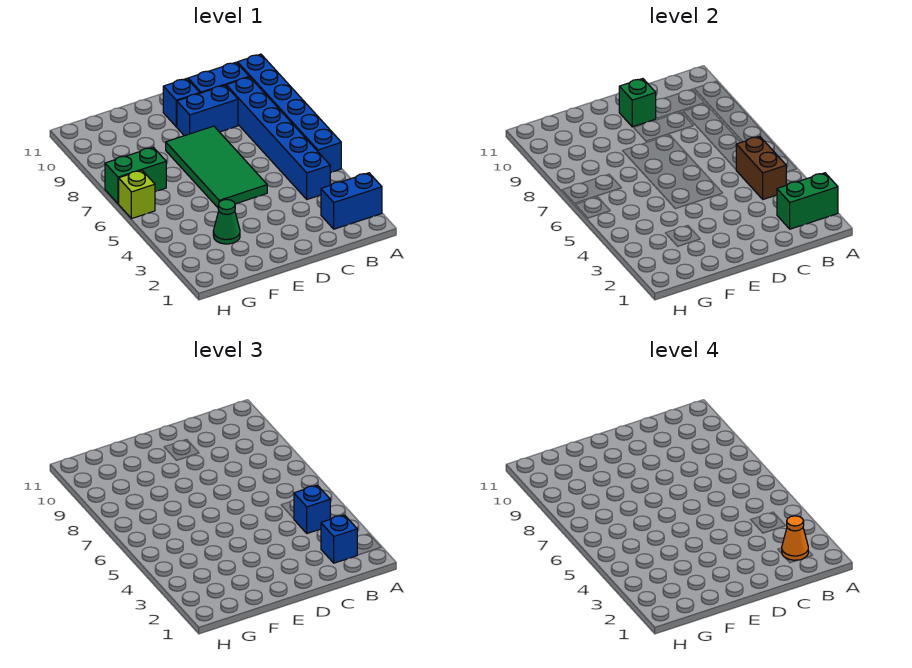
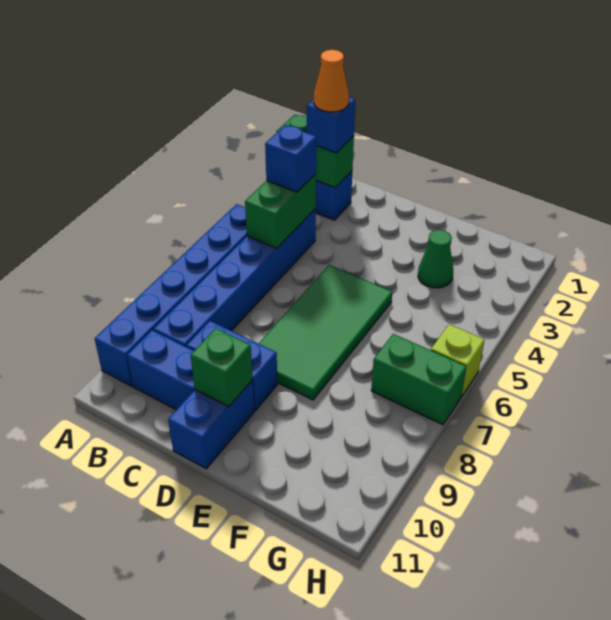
brown brick B4:B5 level 2 -> green brick B4:B5 level 2
blue brick D10 level 1 -> blue brick D10:D11 level 1

